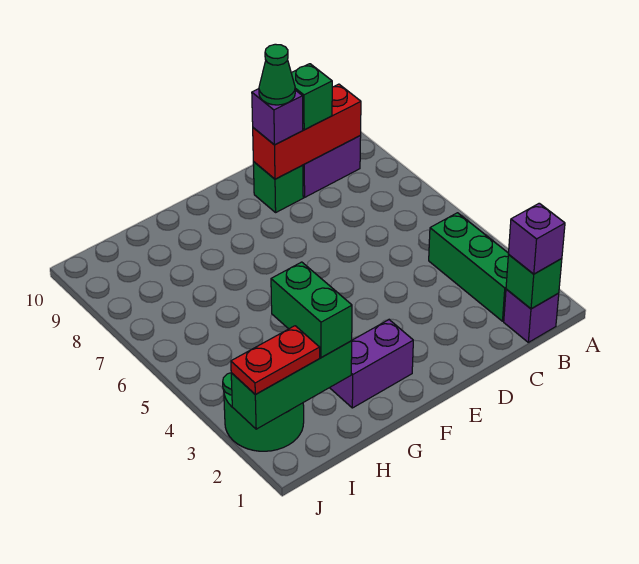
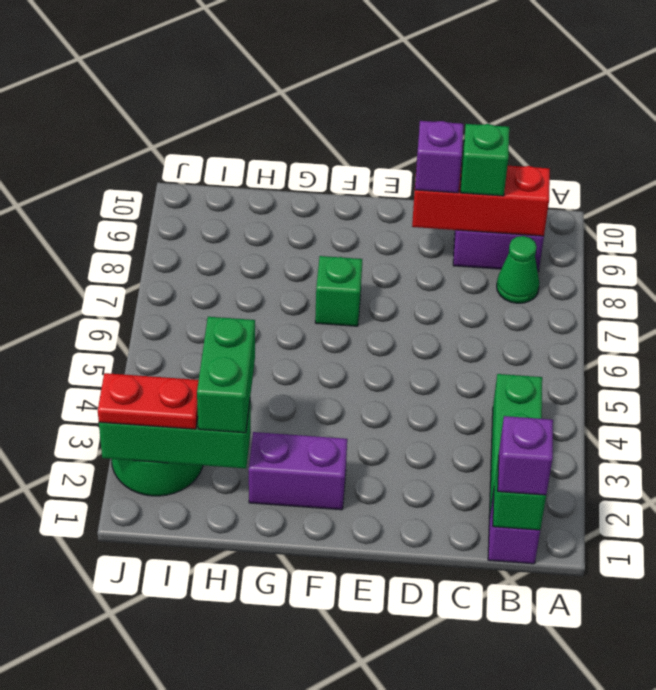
green brick D9 level 1 -> green brick F7 level 1
green cone D9 level 4 -> green cone B8 level 1

